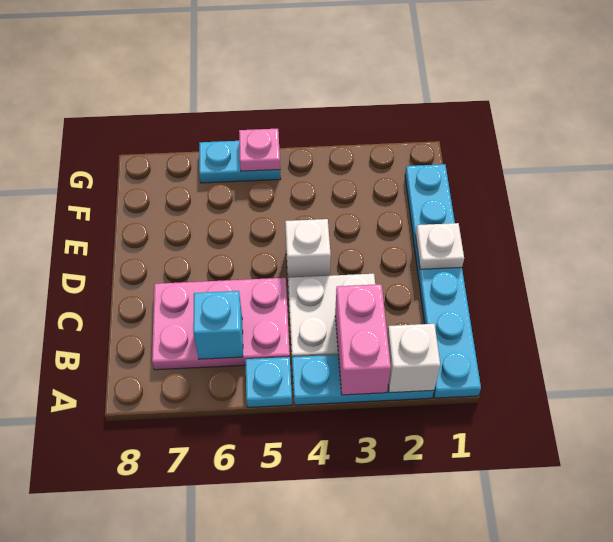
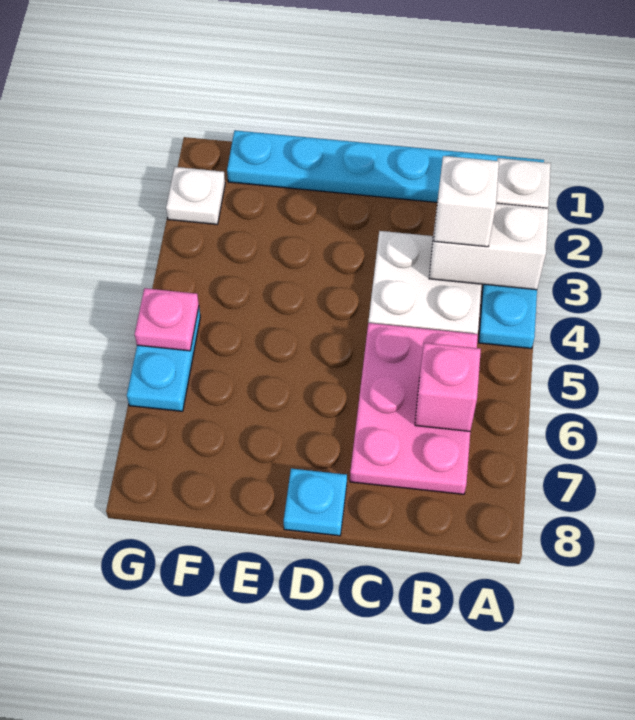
pink brick A3:B3 level 2 -> white brick A3:B3 level 2
cyan plate A5 level 1 -> cyan plate D8 level 1
cyan brick B6 level 2 -> pink brick B6 level 2
white plate D1 level 2 -> white plate G2 level 1
white brick D4 level 1 -> white brick B3 level 3

